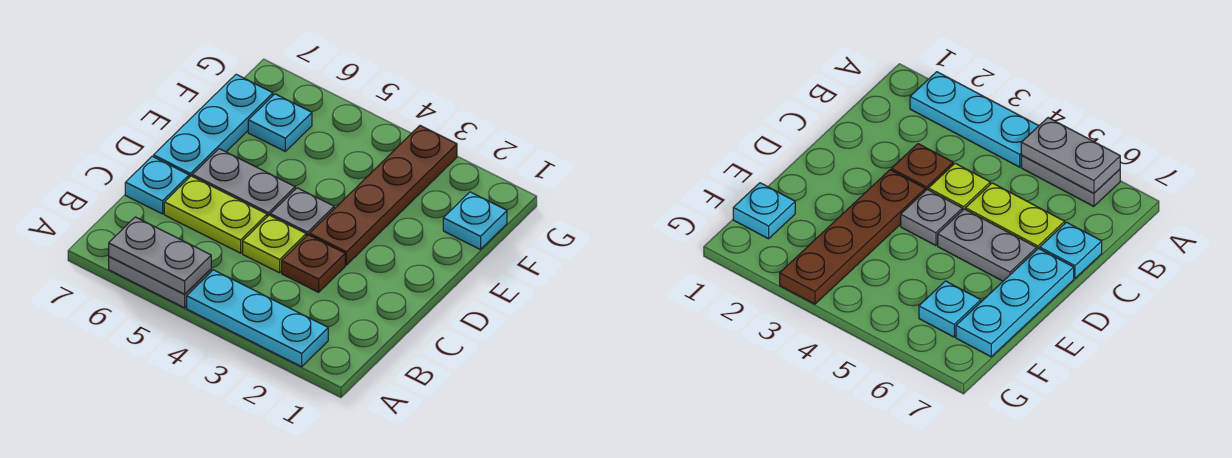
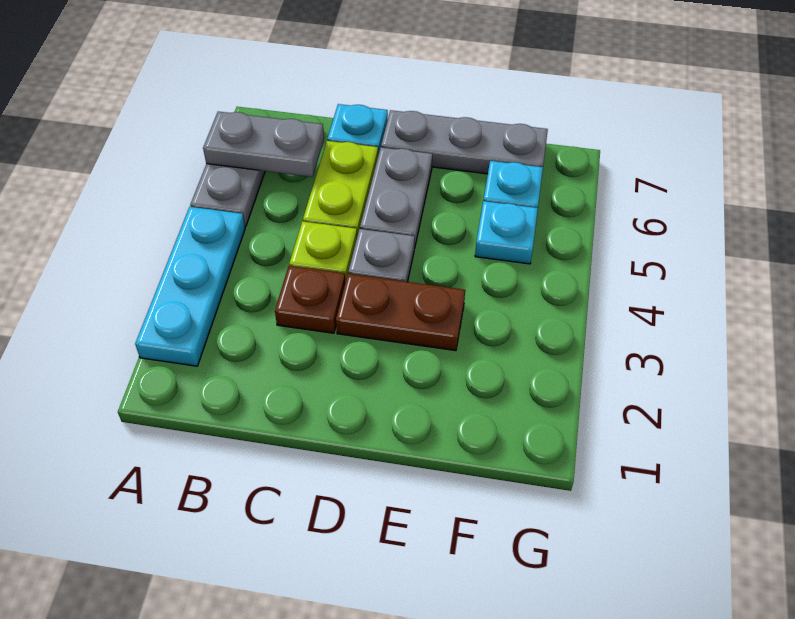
grey plate A5:A6 level 2 -> grey plate A6:B6 level 2
brown plate D3:G3 level 1 -> brown plate D3:E3 level 1
cyan plate D7:F7 level 1 -> grey plate D7:F7 level 1
cyan plate F1 level 1 -> cyan plate F5 level 1

